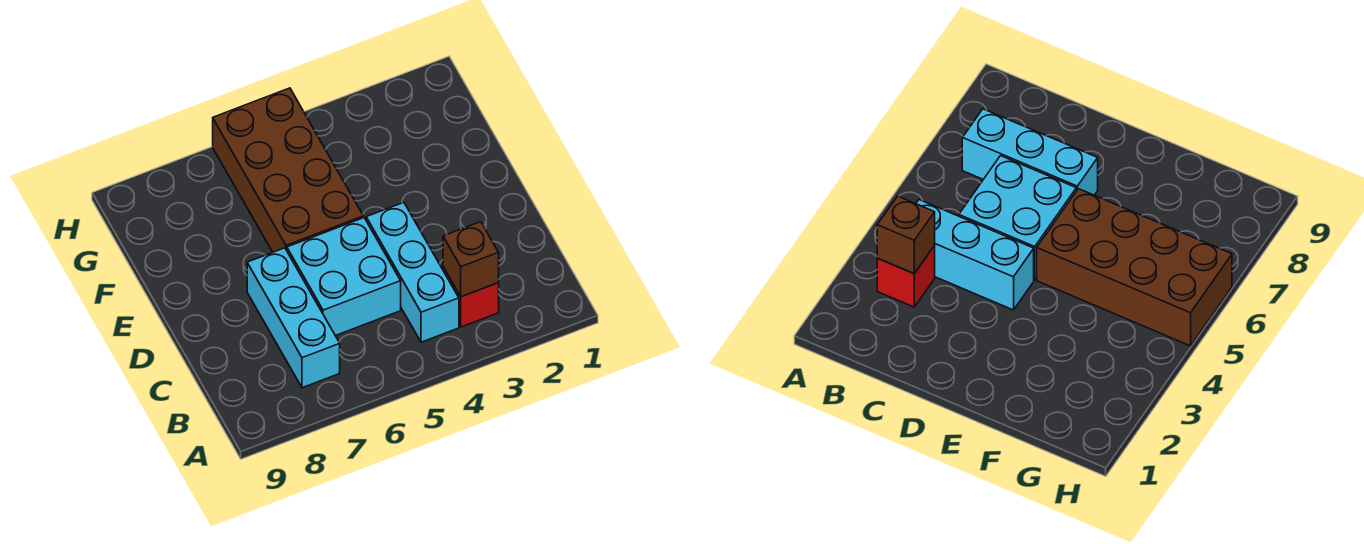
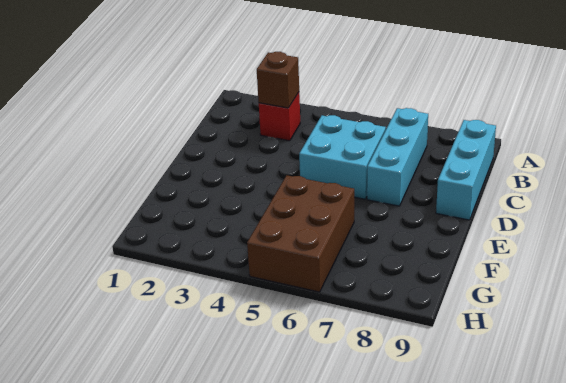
cyan brick B4:D4 level 1 -> cyan brick B9:D9 level 1
brown brick E5:H6 level 1 -> brown brick F5:H6 level 1

